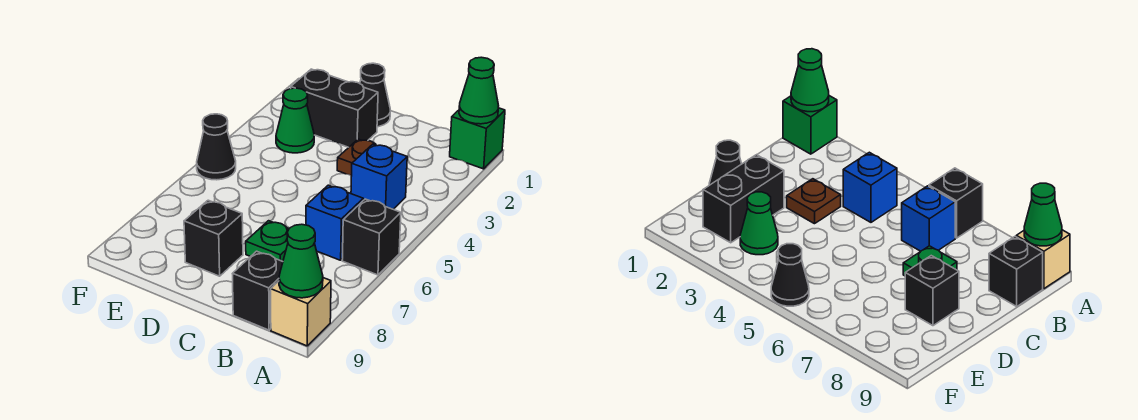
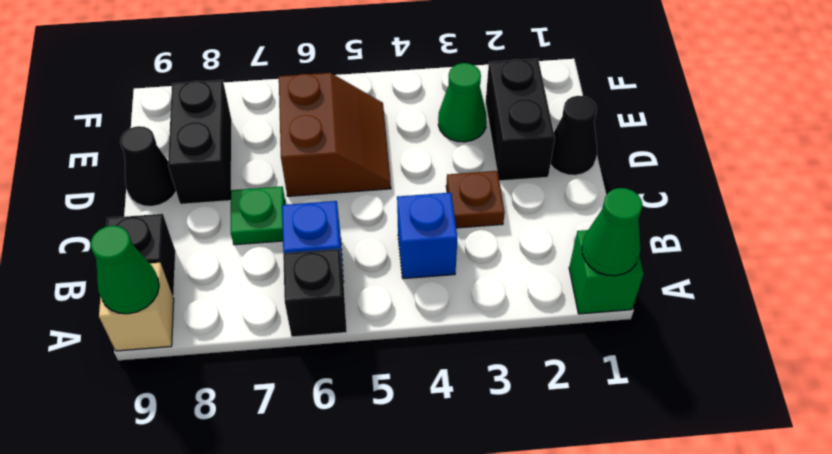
none -> brown slope D5:E6 level 1 top 6
black brick D8 level 1 -> black brick D8:E8 level 1
black cone F5 level 1 -> black cone D9 level 1

